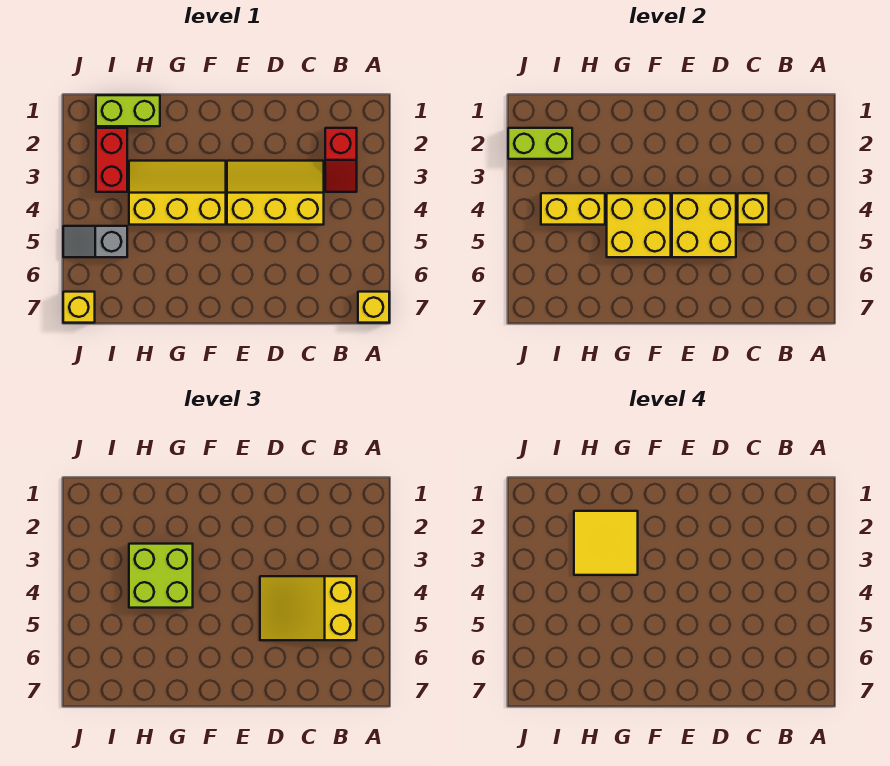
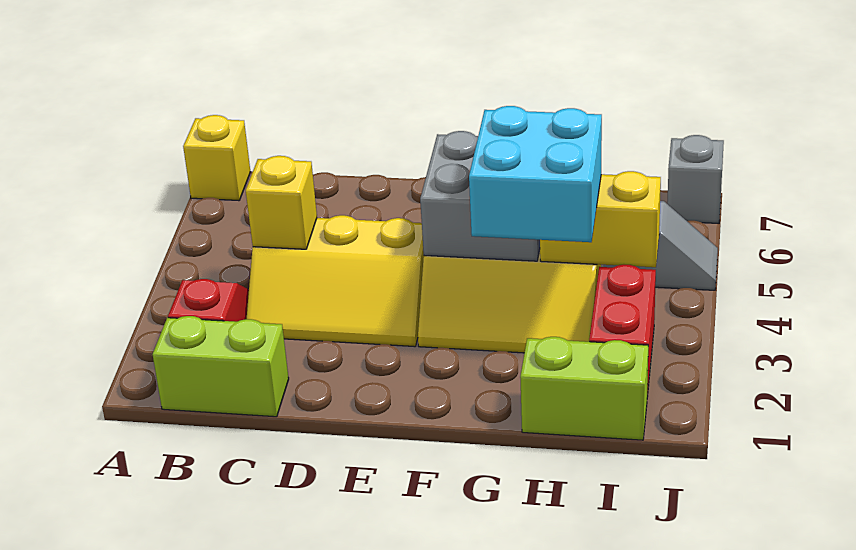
yellow slope B4:D5 level 3 top B -> none
yellow brick D4:E5 level 2 -> none
yellow brick F4:G5 level 2 -> grey brick F4:G5 level 2
yellow tile G2:H3 level 4 -> none
lime brick G3:H4 level 3 -> cyan brick G3:H4 level 3
lime brick I2:J2 level 2 -> lime brick B1:C1 level 1
yellow brick J7 level 1 -> grey brick J7 level 1

